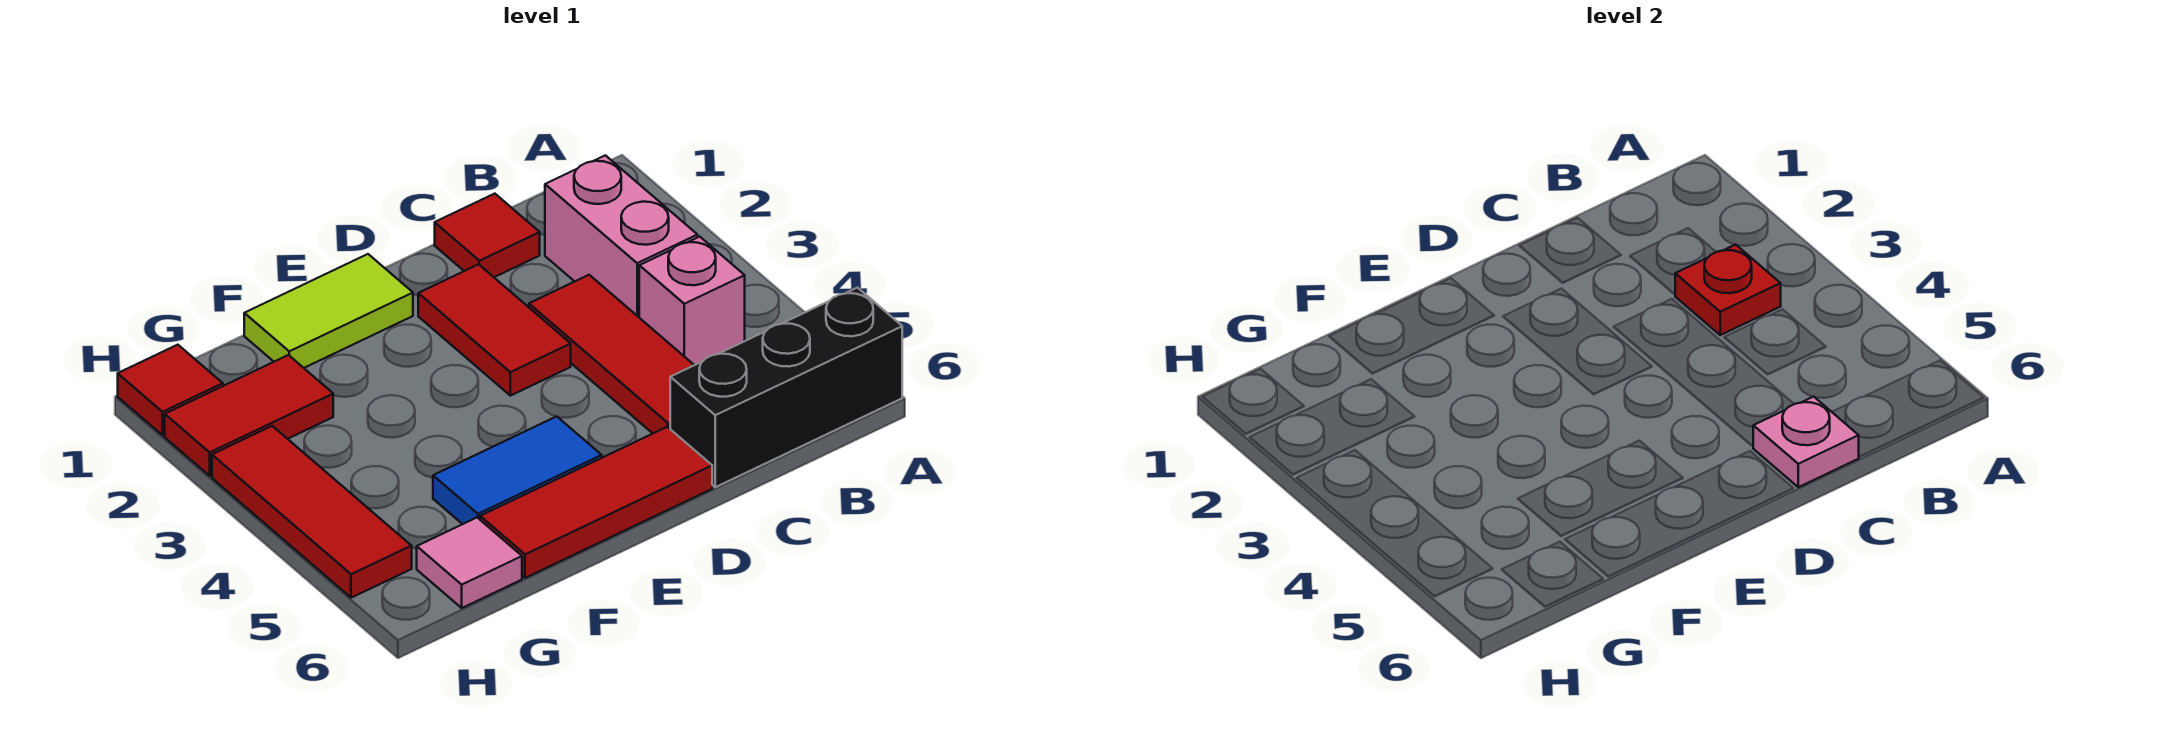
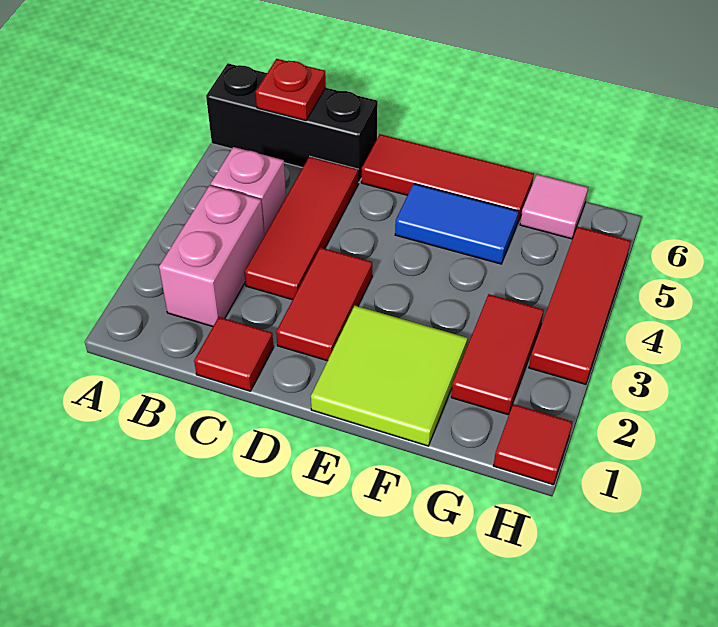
red plate B3 level 2 -> red plate B6 level 2
pink plate C6 level 2 -> none
lime tile E1:F1 level 1 -> lime tile E1:F2 level 1
red tile G2:H2 level 1 -> red tile G2:G3 level 1

